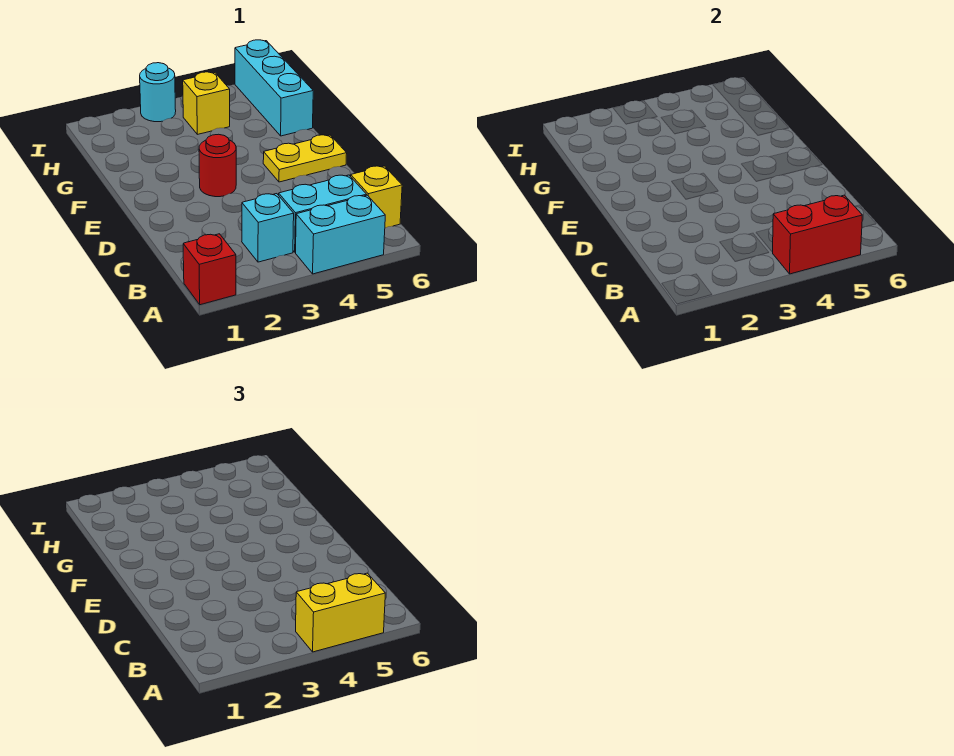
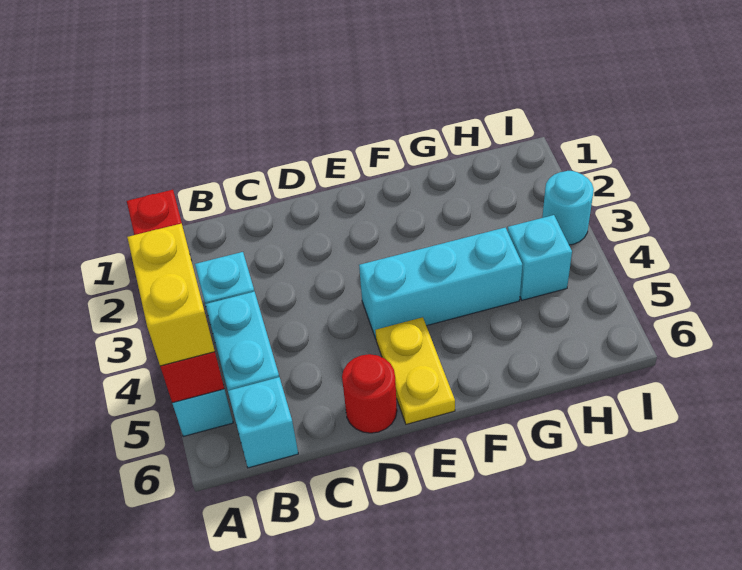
yellow brick B6 level 1 -> cyan brick B6 level 1
red round brick E3 level 1 -> red round brick D6 level 1
cyan brick G6:I6 level 1 -> cyan brick E4:G4 level 1
yellow brick H4 level 1 -> cyan brick H4 level 1

